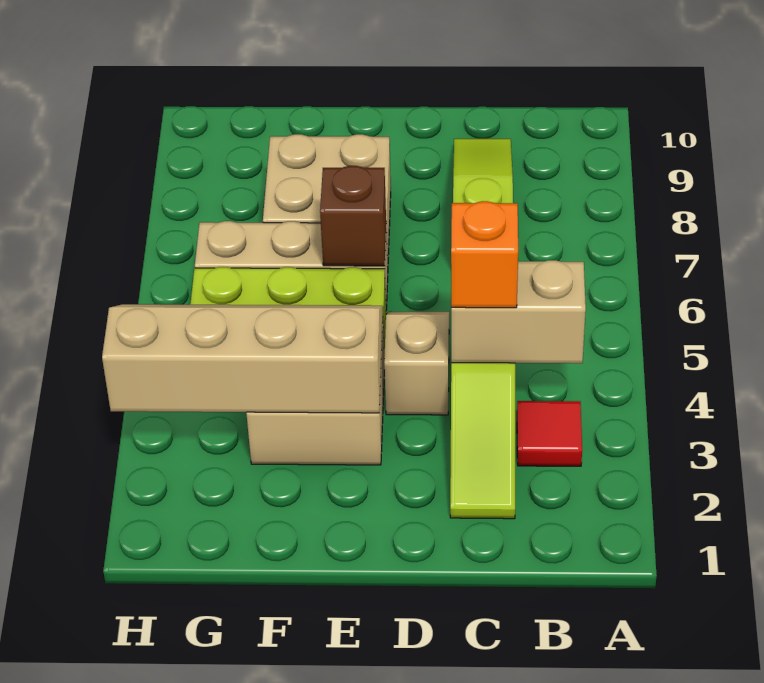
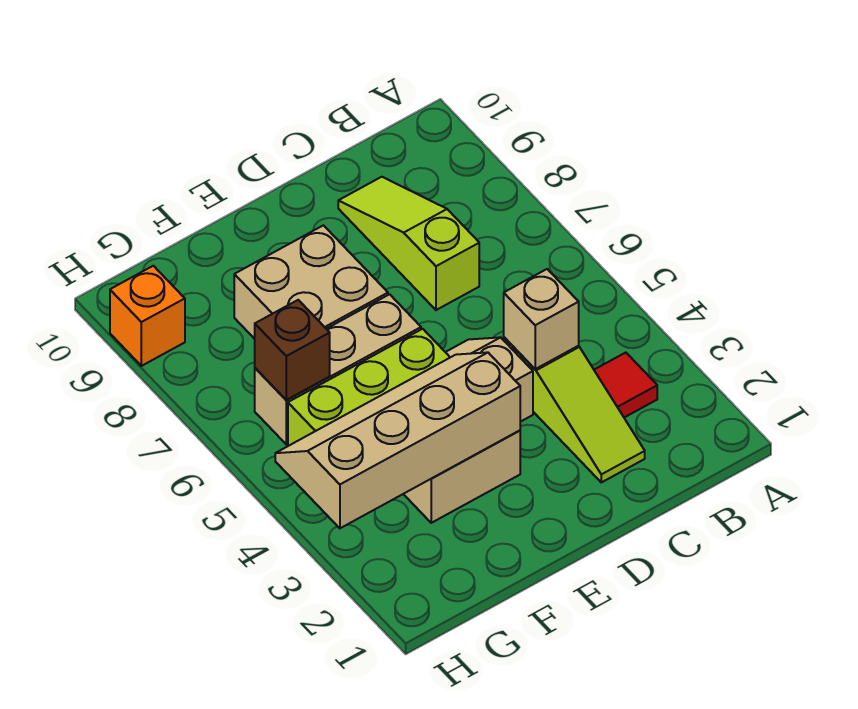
tan brick B4:C4 level 2 -> tan brick C4 level 2
orange brick C4 level 3 -> orange brick H9 level 1
brown brick E6 level 2 -> brown brick G6 level 2

